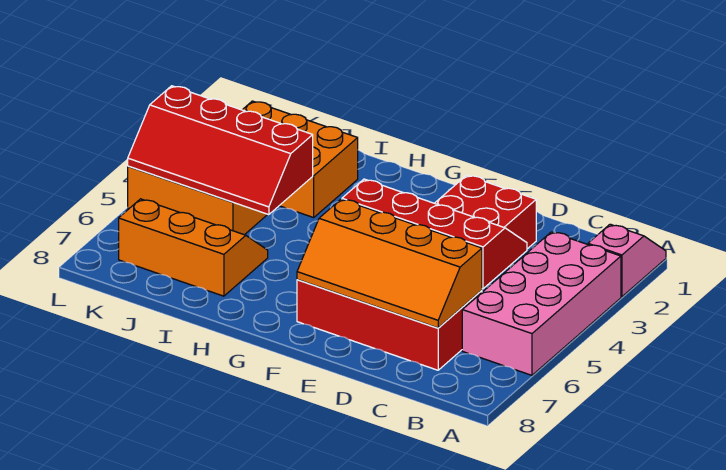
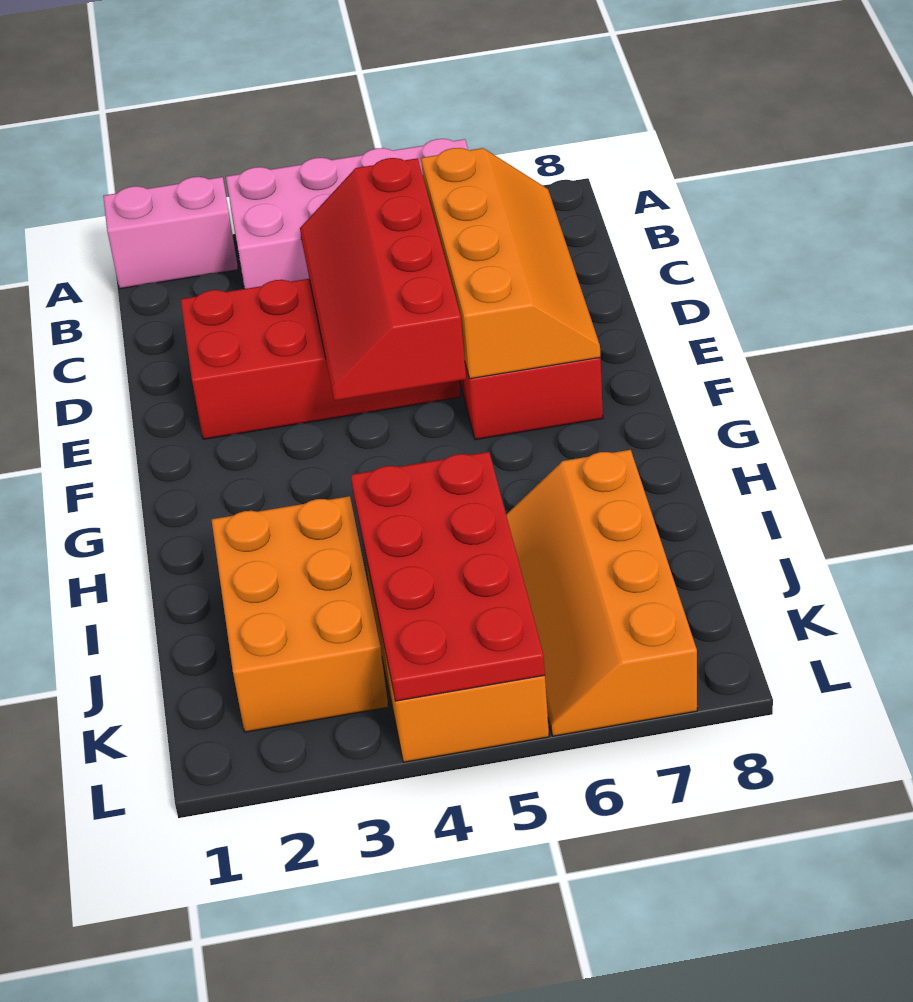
pink slope A1:A2 level 1 top 2 -> pink brick A1:A2 level 1
red slope I4:L5 level 2 top 4 -> red plate I4:L5 level 2
orange slope I6:K7 level 1 top 7 -> orange slope I6:L7 level 1 top 7

